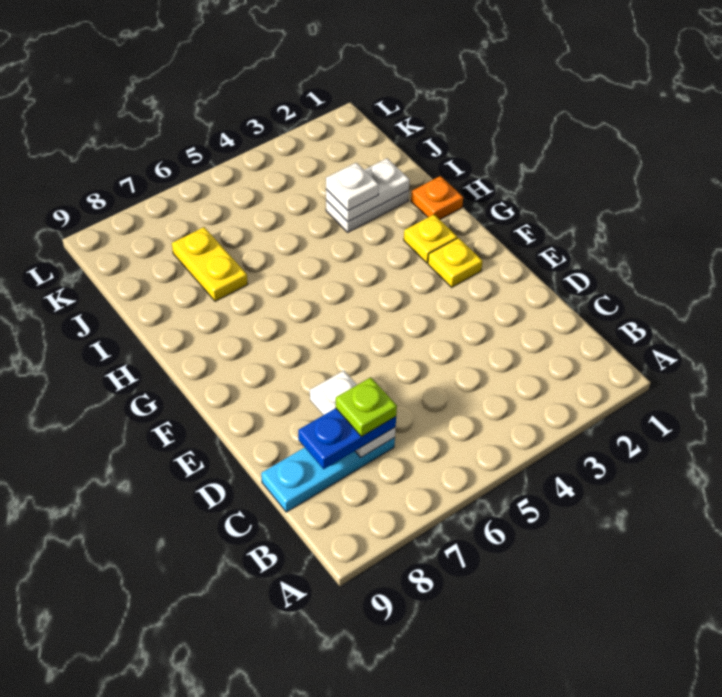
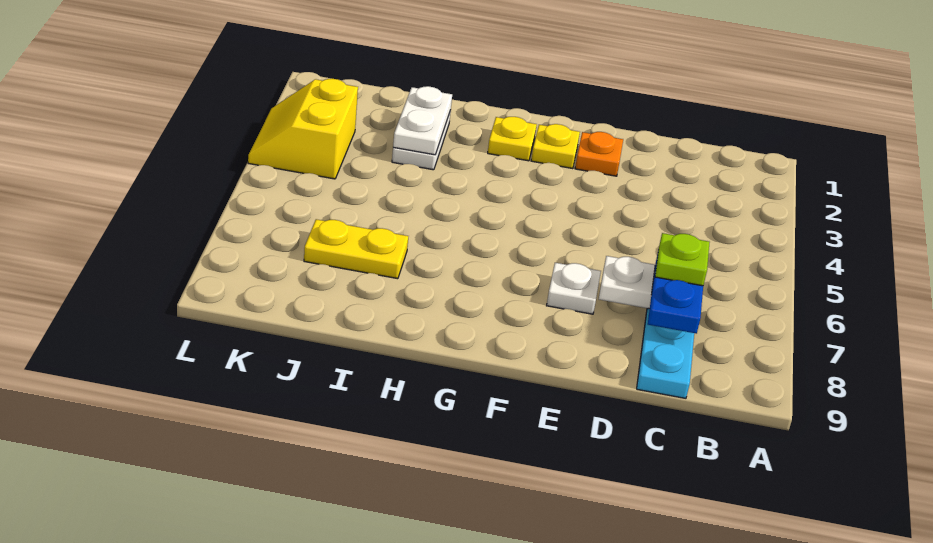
orange plate H1 level 1 -> orange plate E2 level 1
white plate I3 level 3 -> white plate E7 level 1
none -> yellow slope K3:L4 level 1 top K

